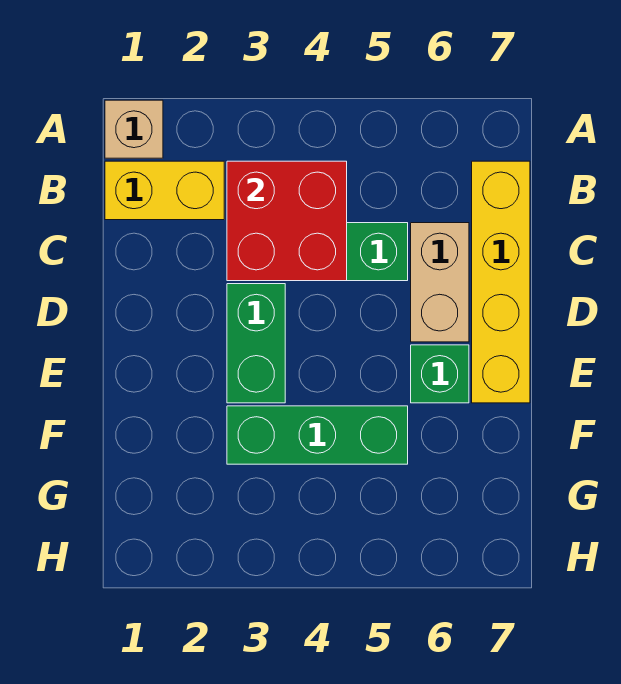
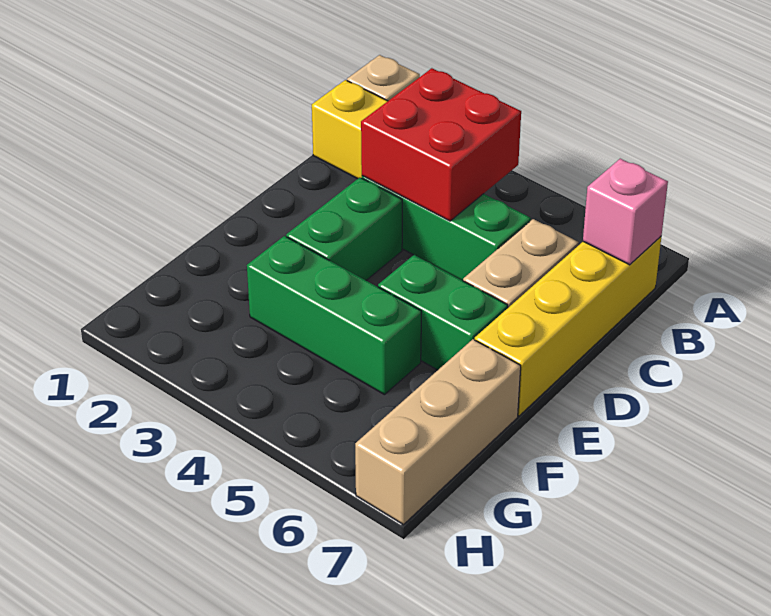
none -> pink brick B7 level 2
green brick E6 level 1 -> green brick E5:E6 level 1
none -> tan brick F7:H7 level 1

